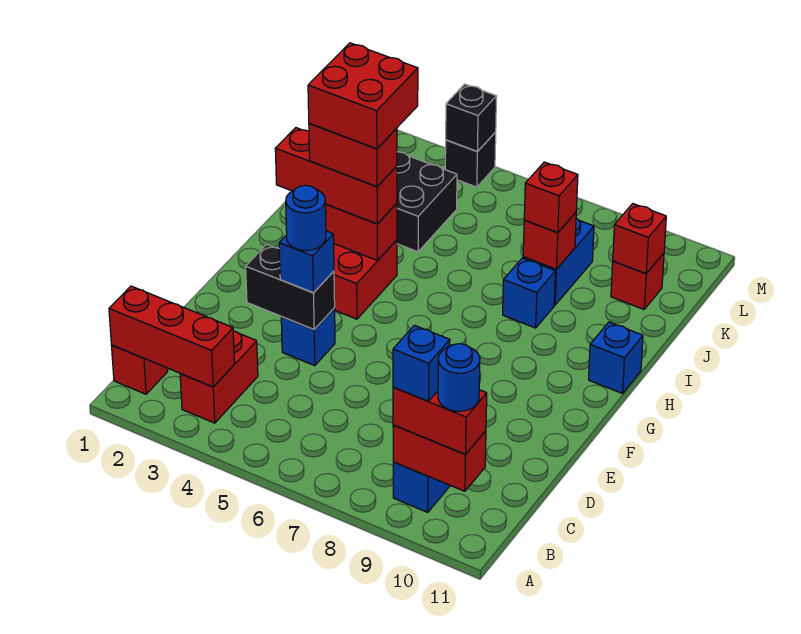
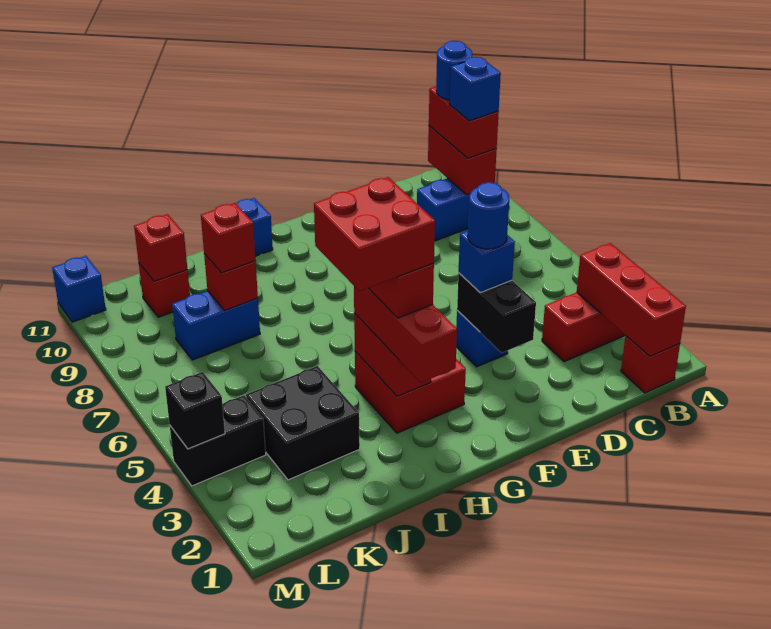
blue brick I8 level 1 -> blue brick M11 level 1
black brick M4 level 1 -> black brick L4:M4 level 1

